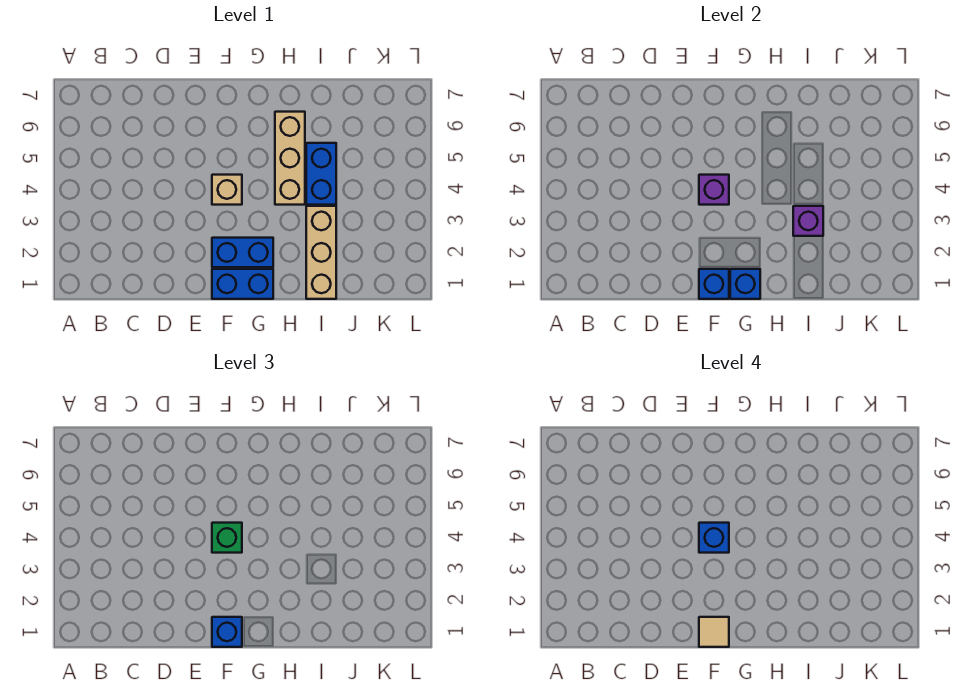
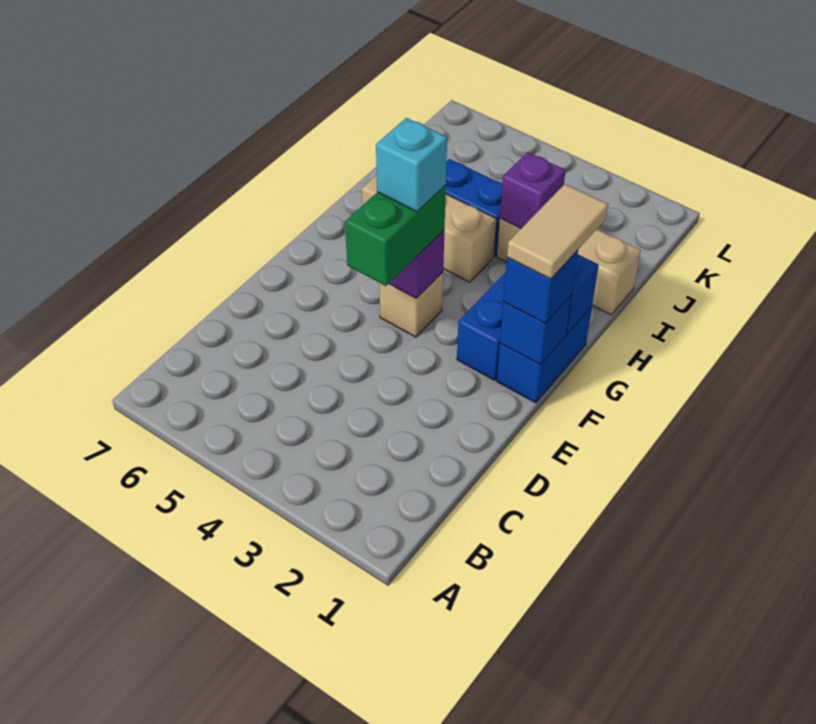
tan tile F1 level 4 -> tan tile F1:G1 level 4
green brick F4 level 3 -> green brick E4:F4 level 3
blue brick F4 level 4 -> cyan brick F4 level 4

